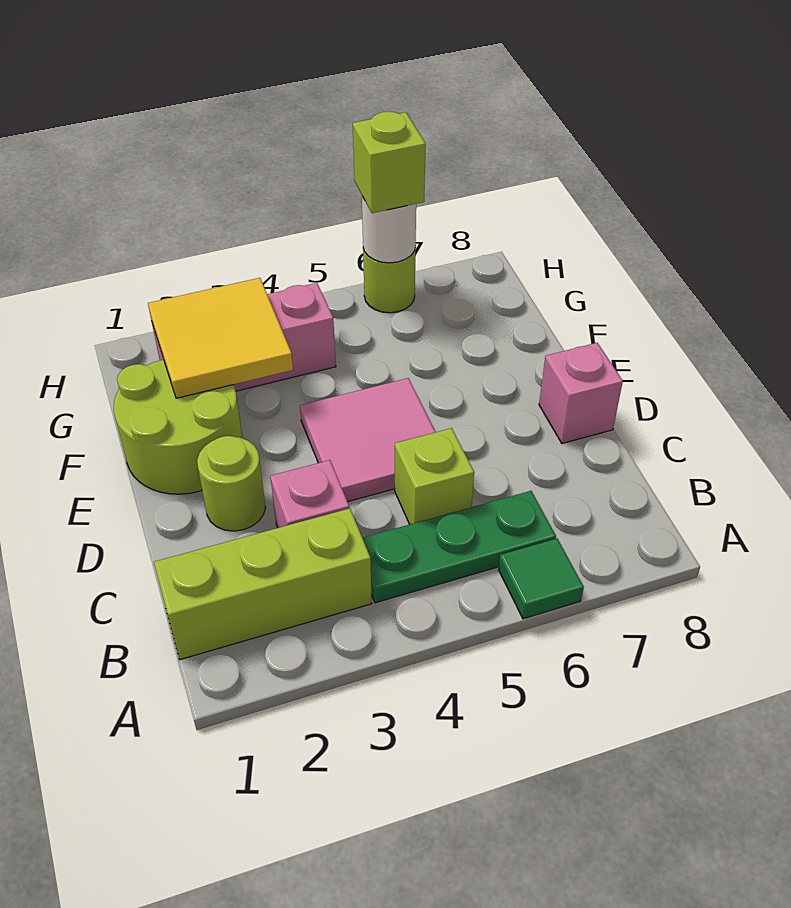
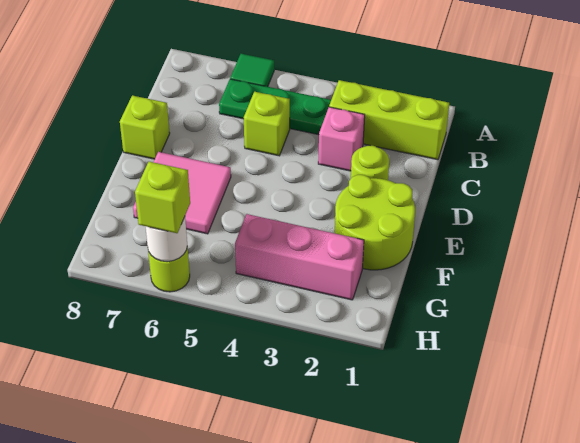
pink tile D4:E5 level 1 -> pink tile E6:F7 level 1
pink brick D8 level 1 -> lime brick D8 level 1
yellow tile F2:G3 level 2 -> none

